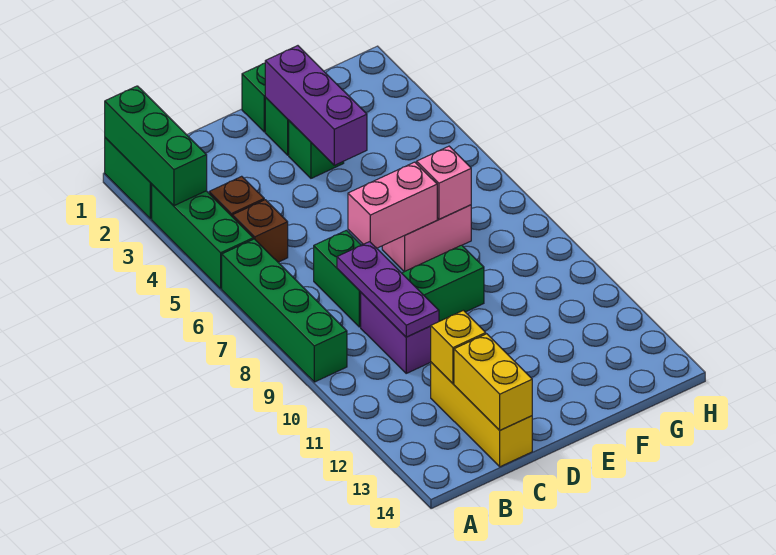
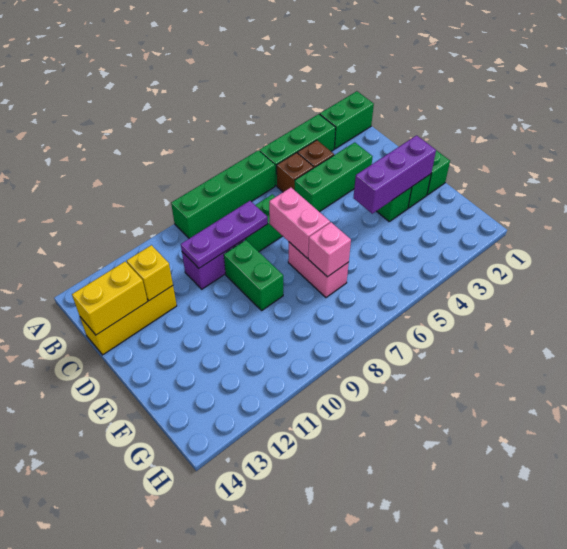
green brick A1:A3 level 2 -> green brick C3:C5 level 1

